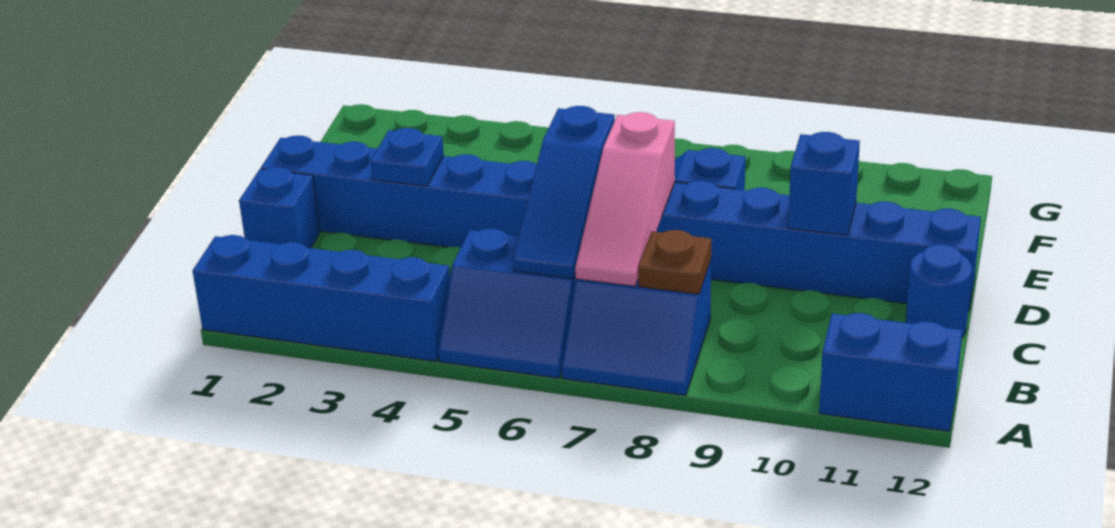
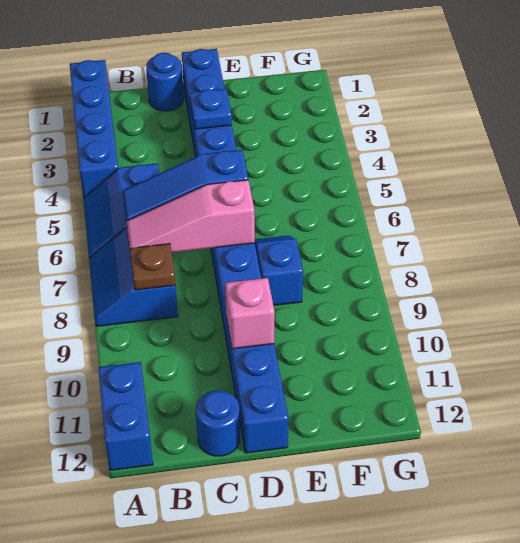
blue brick C1 level 1 -> blue round brick C1 level 1
blue brick D10 level 2 -> pink brick D10 level 2

